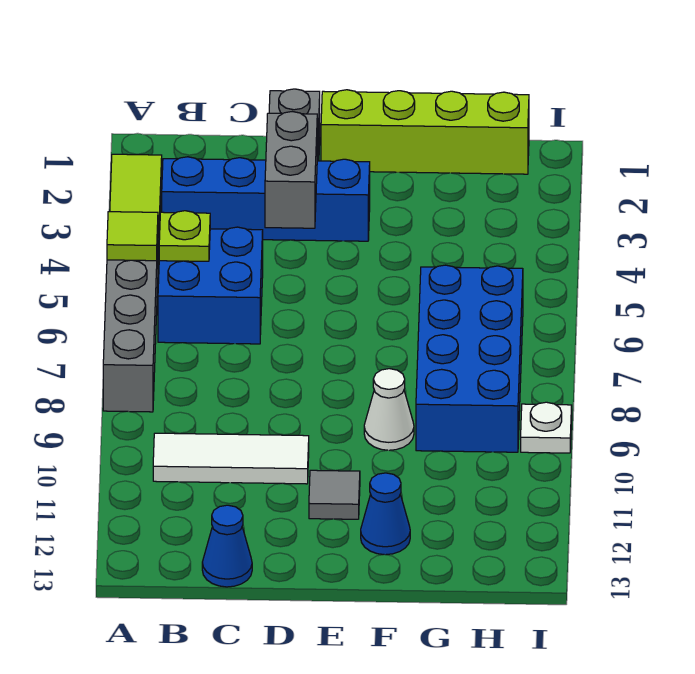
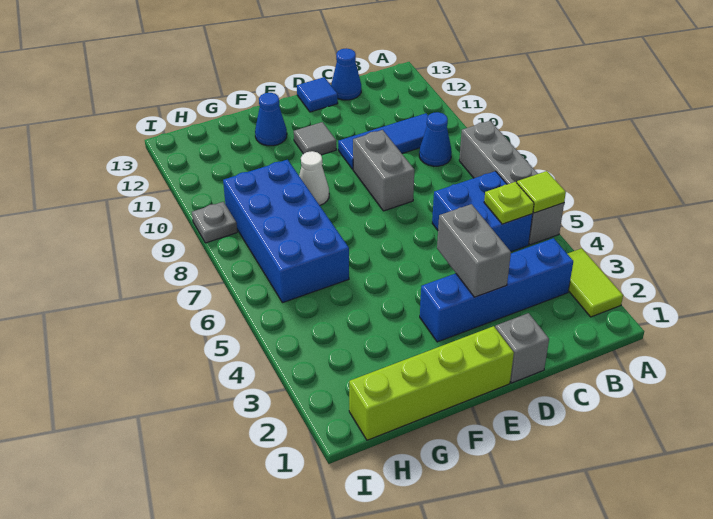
none -> blue cone B9 level 1
white tile B10:D10 level 1 -> blue tile B10:D10 level 1
none -> grey brick D8:D9 level 1
none -> blue tile D13 level 1
white plate I9 level 1 -> grey plate I9 level 1

